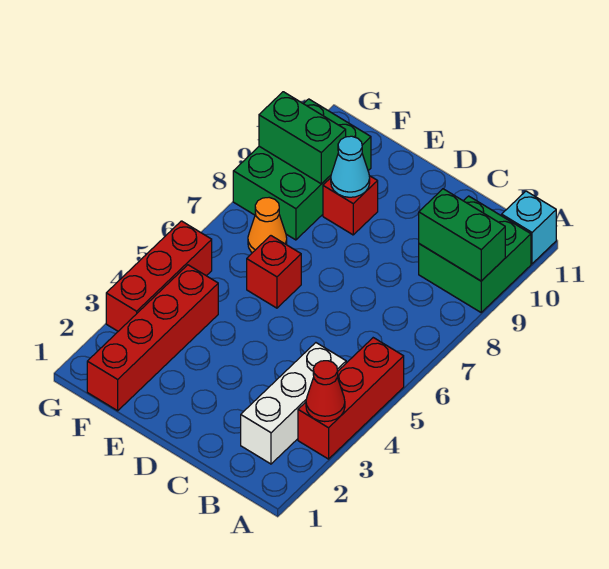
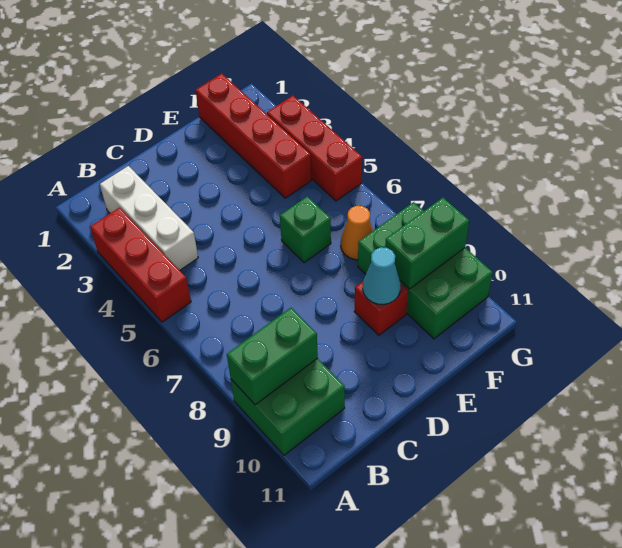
red cone A3 level 2 -> none
cyan brick A11 level 1 -> none
red brick E6 level 1 -> green brick E6 level 1

